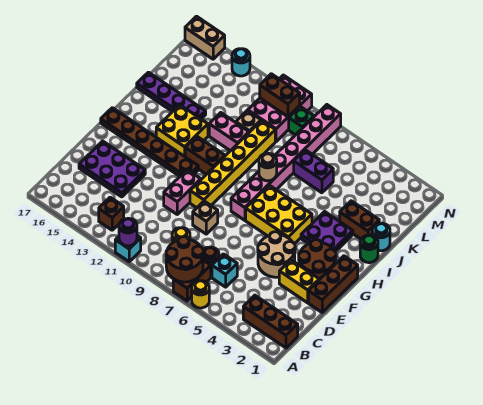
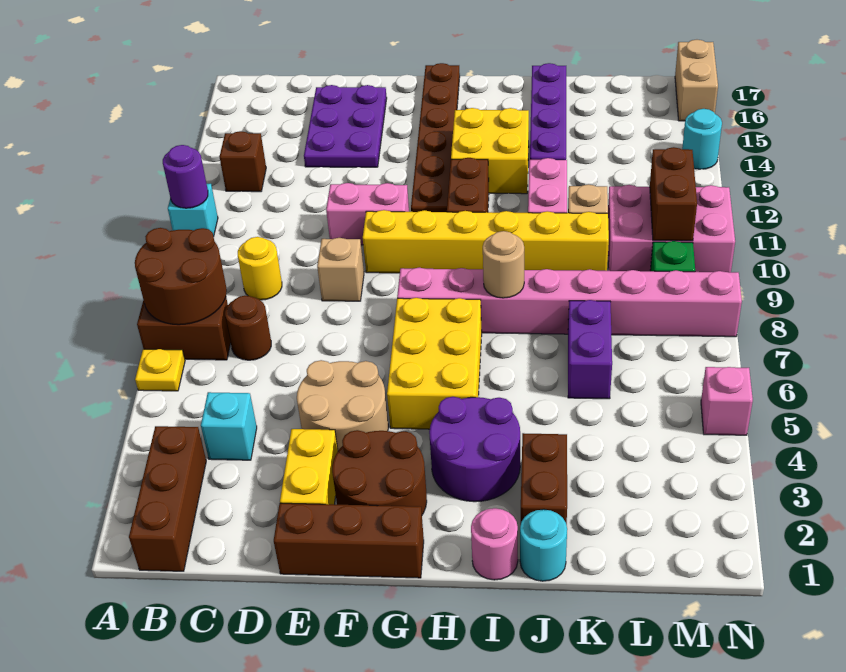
yellow round brick A6 level 1 -> yellow plate A6 level 1
cyan brick C6 level 1 -> cyan brick C4 level 1
purple plate H3:I4 level 1 -> purple round brick H3:I4 level 1
green round brick I1 level 1 -> pink round brick I1 level 1
none -> pink brick N5 level 1

